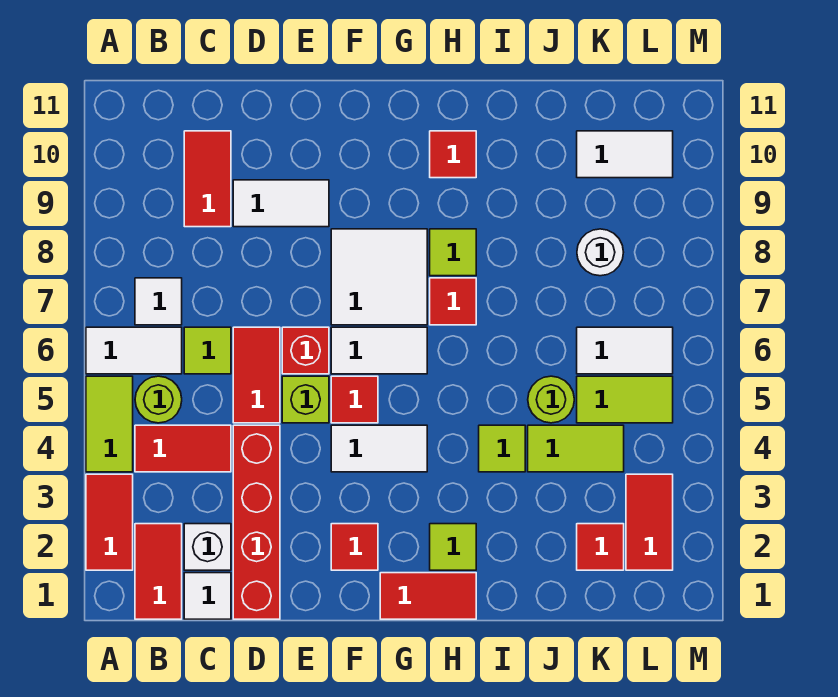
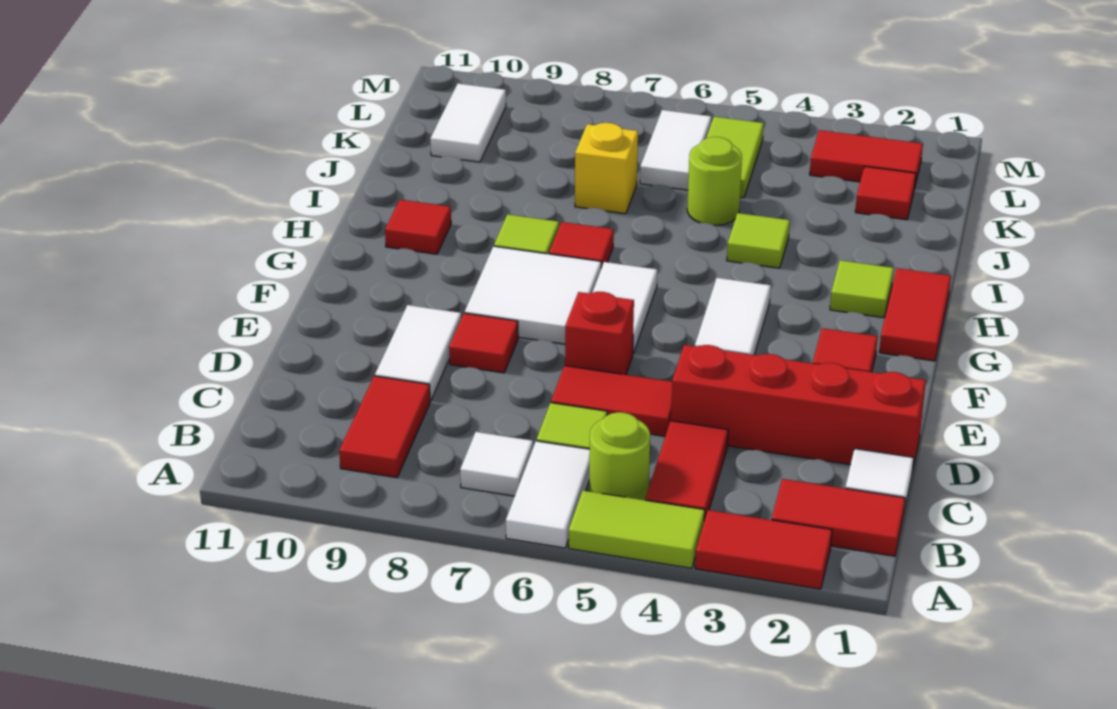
white brick C2 level 1 -> none
red tile C9:C10 level 1 -> red tile B9:C9 level 1
lime brick E5 level 1 -> none
red tile F5 level 1 -> red tile E8 level 1
lime tile J4:K4 level 1 -> none
none -> yellow brick J7 level 1
white round brick K8 level 1 -> none

